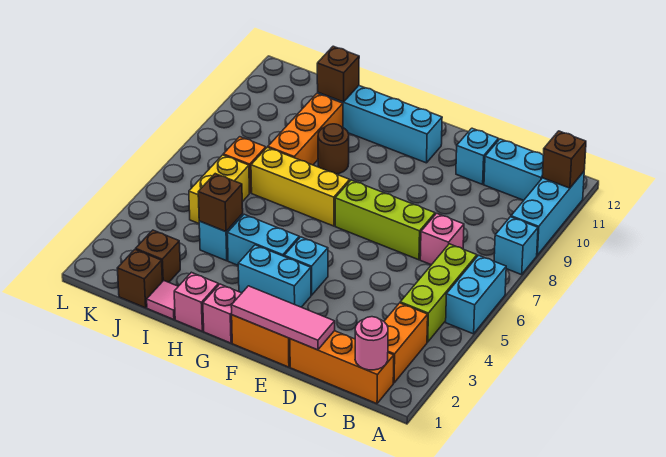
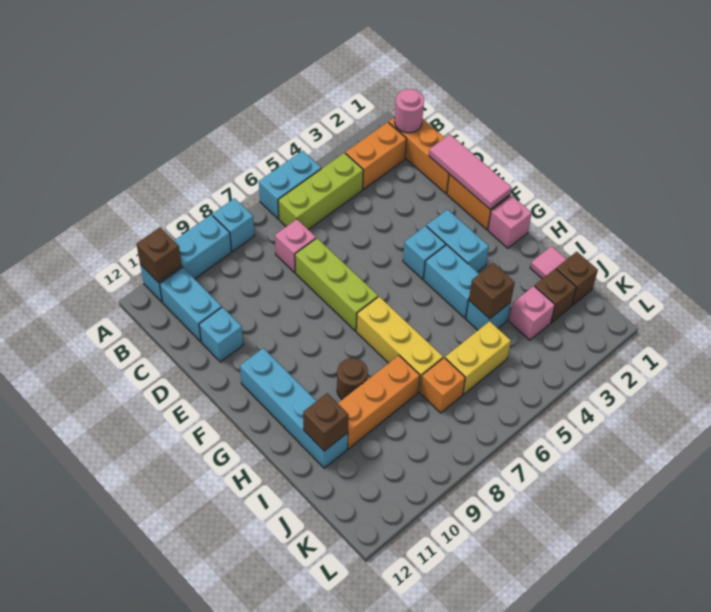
pink brick H1 level 1 -> pink brick J3 level 1

